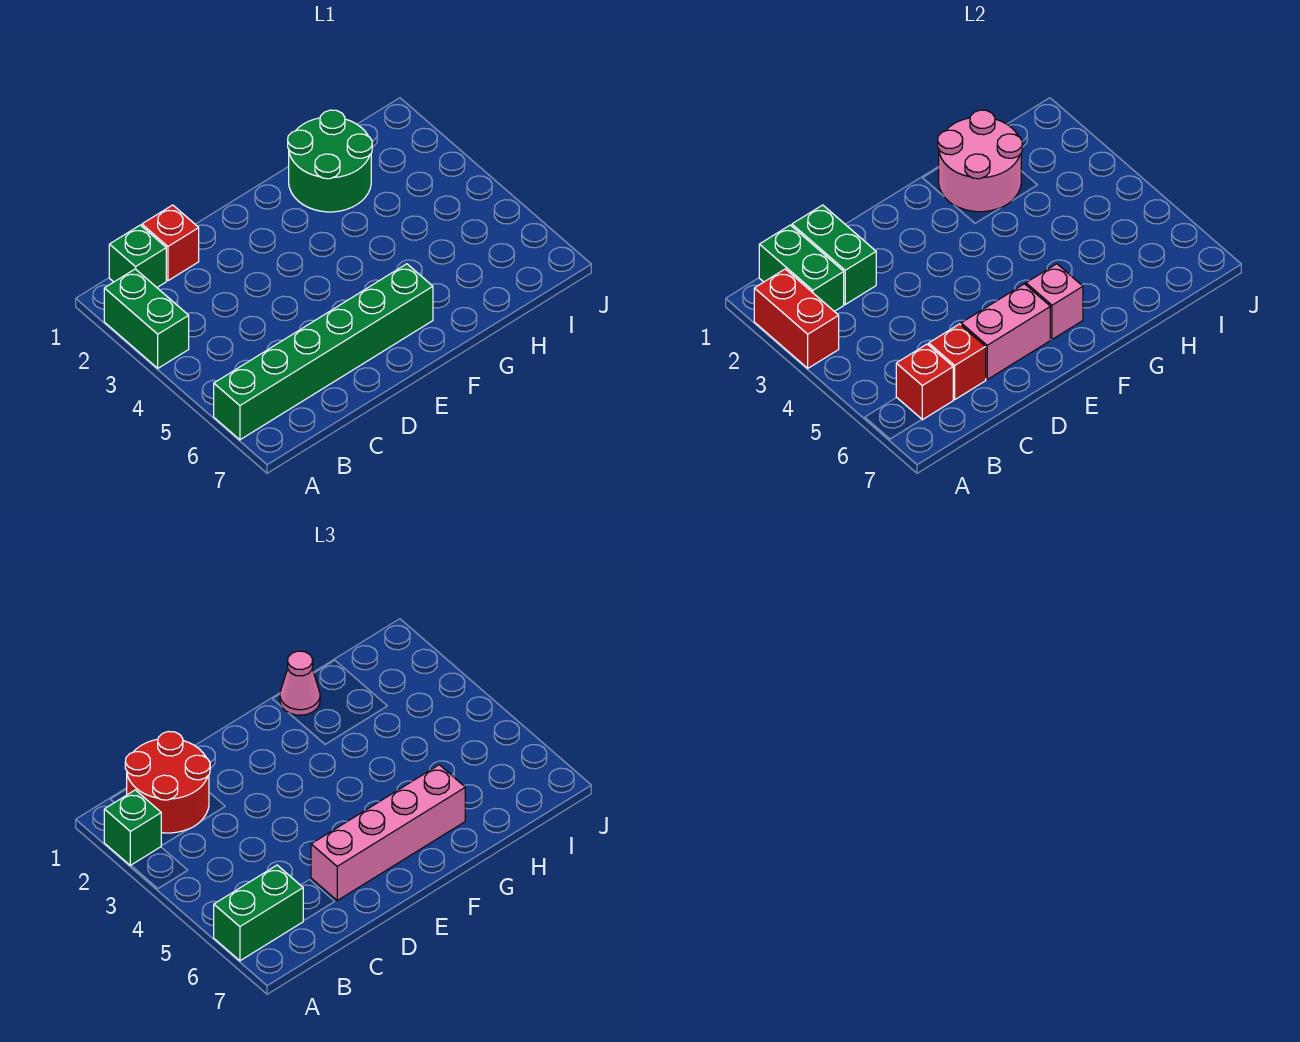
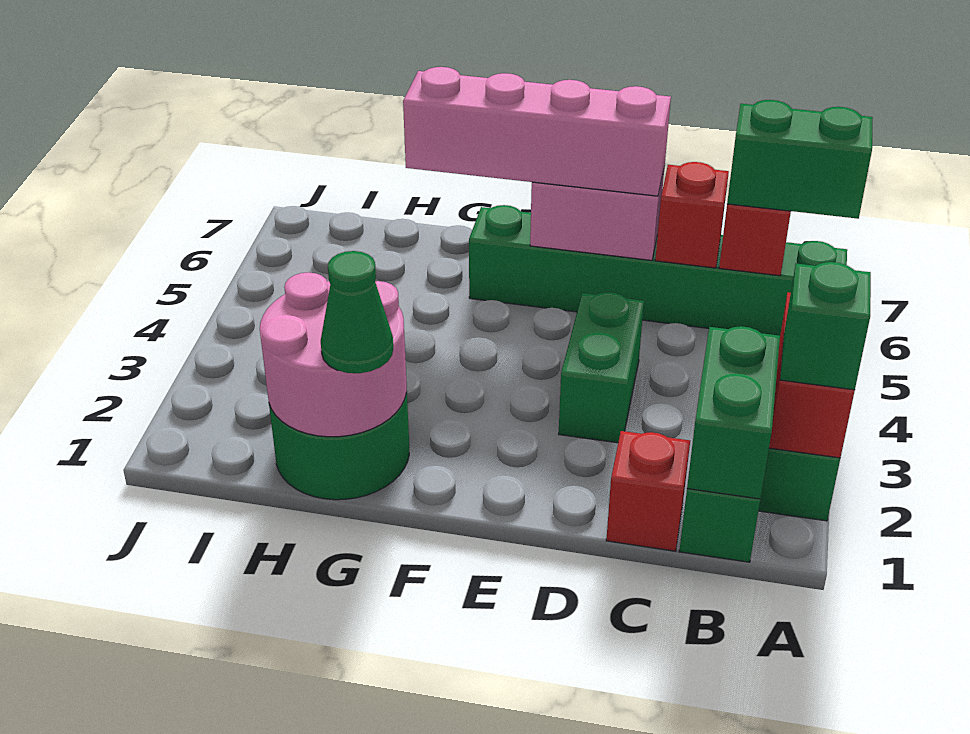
red round brick B1:C2 level 3 -> none
green brick C1:C2 level 2 -> green brick D3:D4 level 1
pink brick F6 level 2 -> none
pink cone G1 level 3 -> green cone G1 level 3

